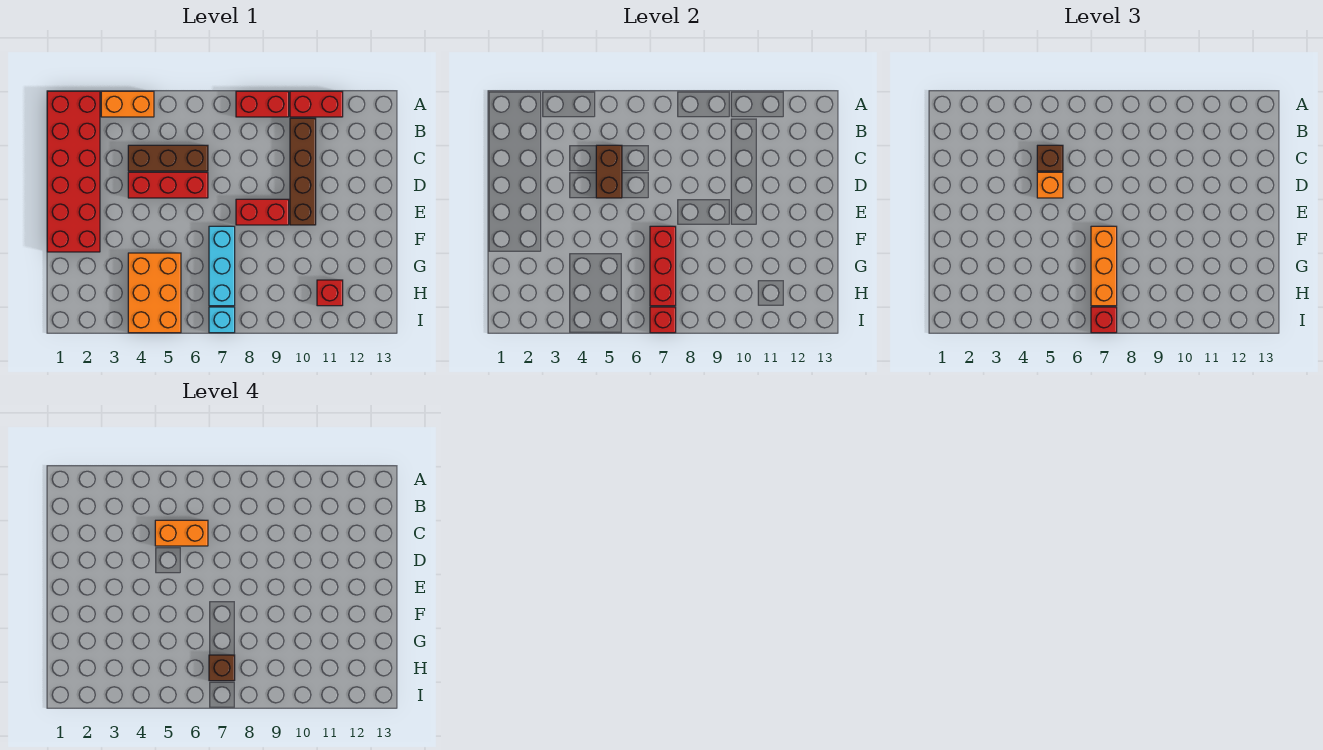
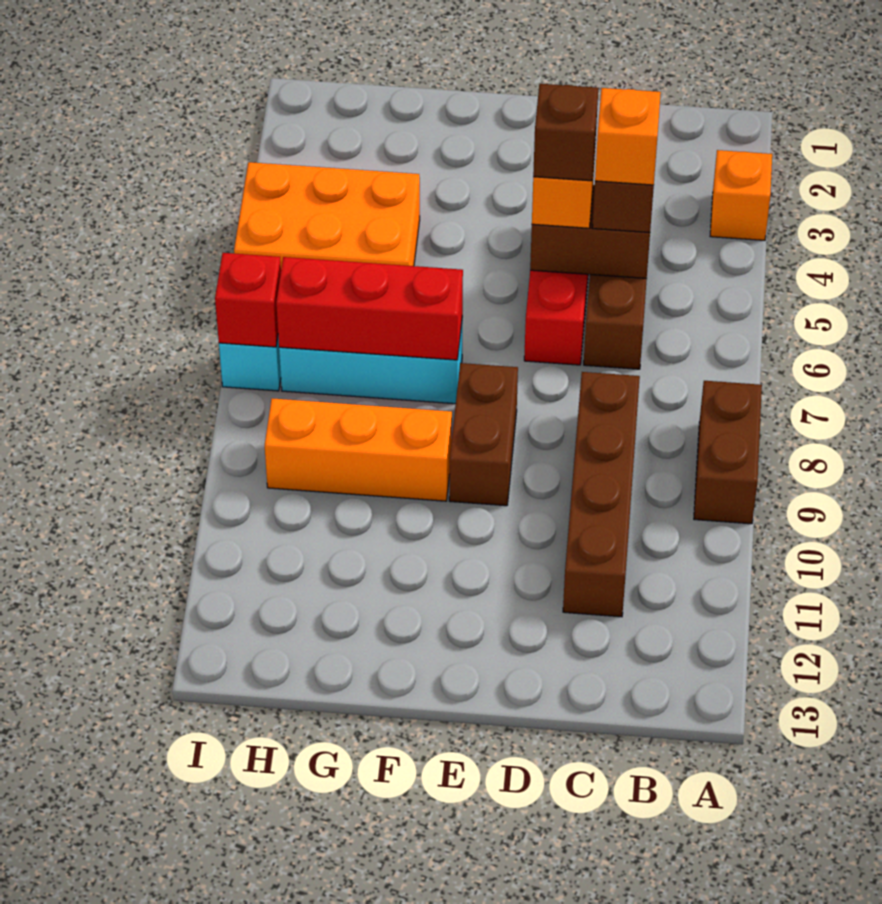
red brick A1:F2 level 1 -> none
orange brick A3:A4 level 1 -> orange brick A3 level 1
red brick A8:A9 level 1 -> brown brick A8:A9 level 1
red brick A10:A11 level 1 -> none
brown brick B10:E10 level 1 -> brown brick C8:C11 level 1
orange brick C5:C6 level 4 -> orange brick C5 level 4
red brick E8:E9 level 1 -> brown brick E8:E9 level 1
orange brick F7:H7 level 3 -> orange brick F9:H9 level 1
brown brick H7 level 4 -> brown brick D5 level 4
red brick H11 level 1 -> none
red brick I7 level 3 -> none

